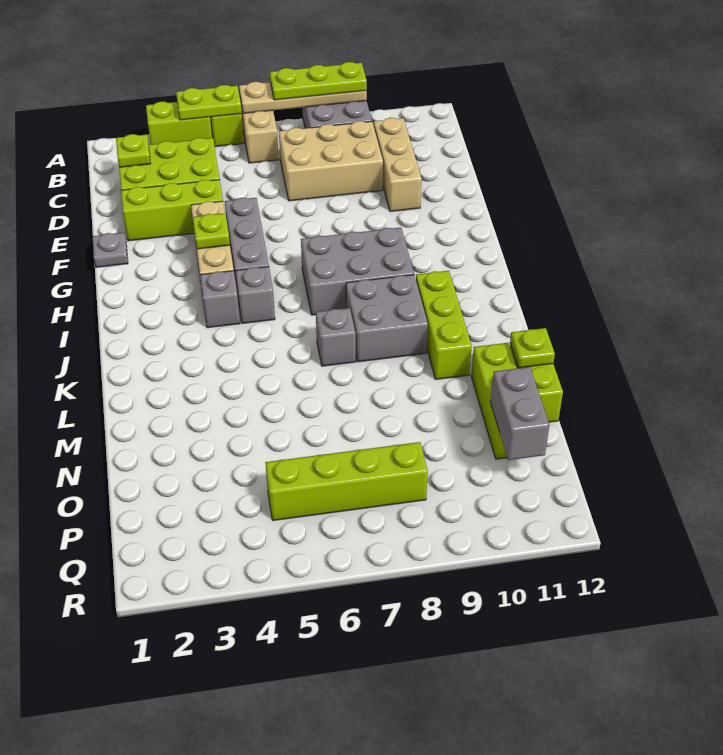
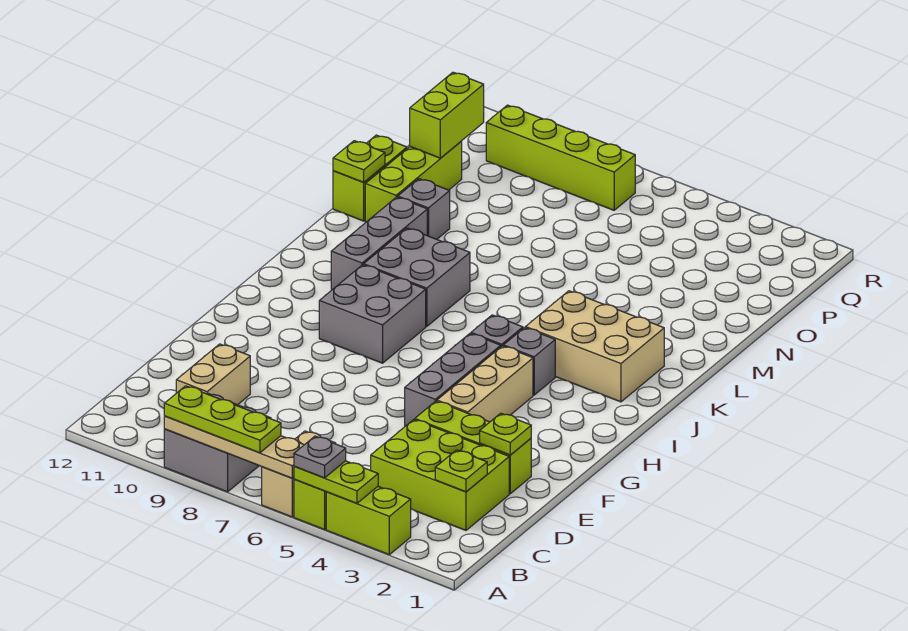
tan brick C7:D9 level 1 -> tan brick J2:K4 level 1
tan brick C10:E10 level 1 -> tan brick C10:D10 level 1
grey plate F1 level 1 -> grey plate A5 level 3
lime plate G4 level 2 -> lime plate E2 level 2
grey brick H7:I9 level 1 -> grey brick H8:I9 level 1
lime brick J10:L10 level 1 -> grey brick J10:L10 level 1
grey brick K7 level 1 -> grey brick M10 level 1
grey brick O11:P11 level 2 -> lime brick O11:P11 level 2
lime brick P5:P8 level 1 -> lime brick Q7:Q10 level 1

